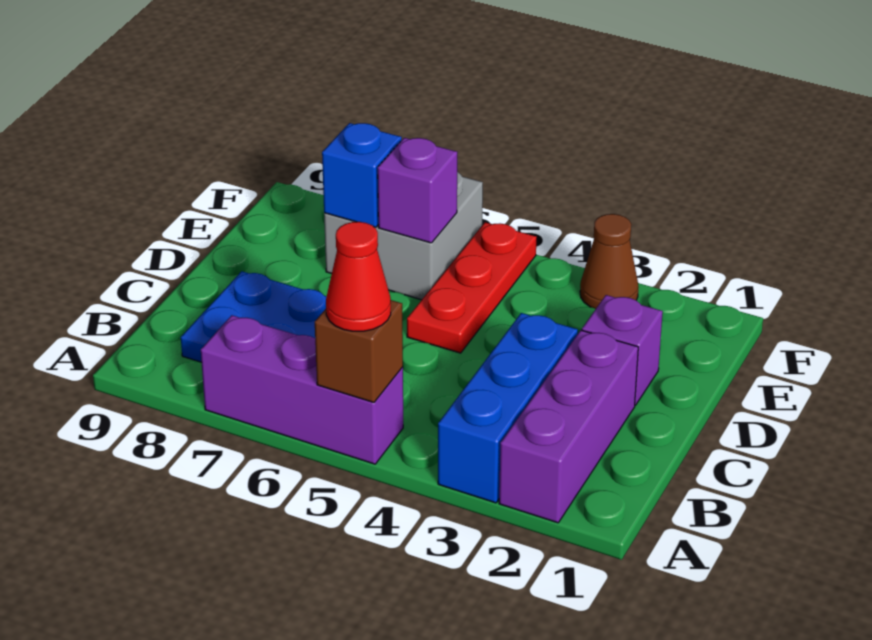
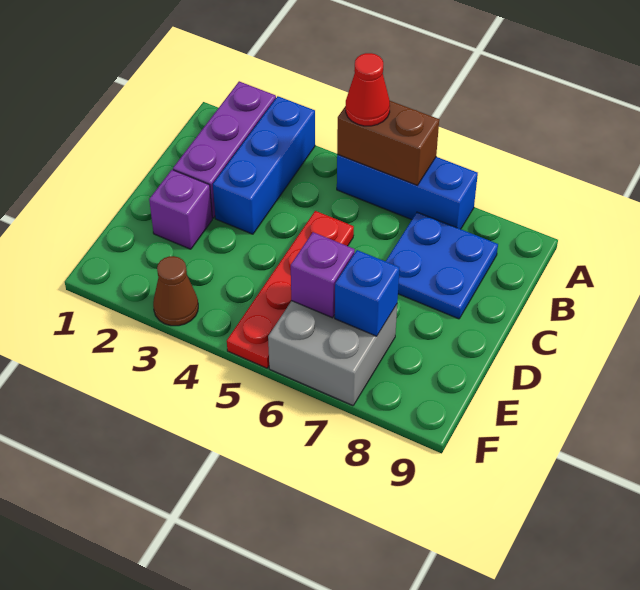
purple brick A5:A7 level 1 -> blue brick A5:A7 level 1
brown brick A5 level 2 -> brown brick A5:A6 level 2
red plate D5:F5 level 1 -> red plate C5:F5 level 1

